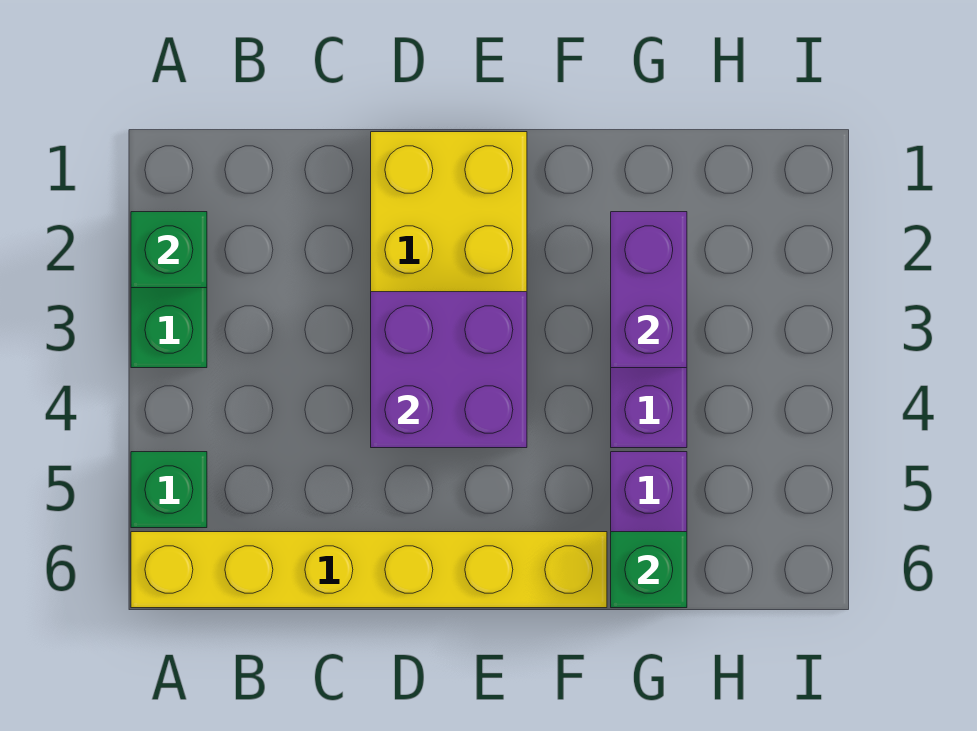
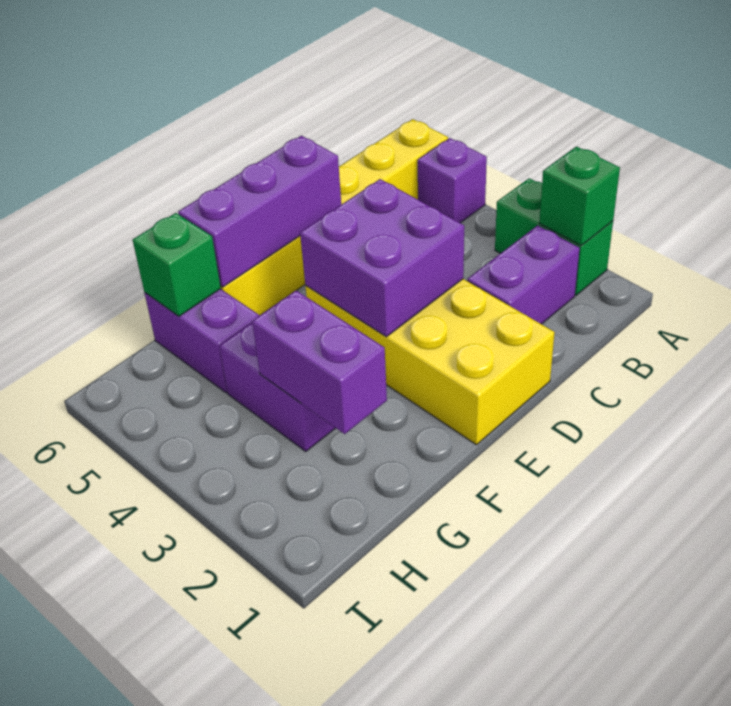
green brick A5 level 1 -> purple brick A5 level 1
none -> purple brick B2:C2 level 1
none -> purple brick D6:F6 level 2

